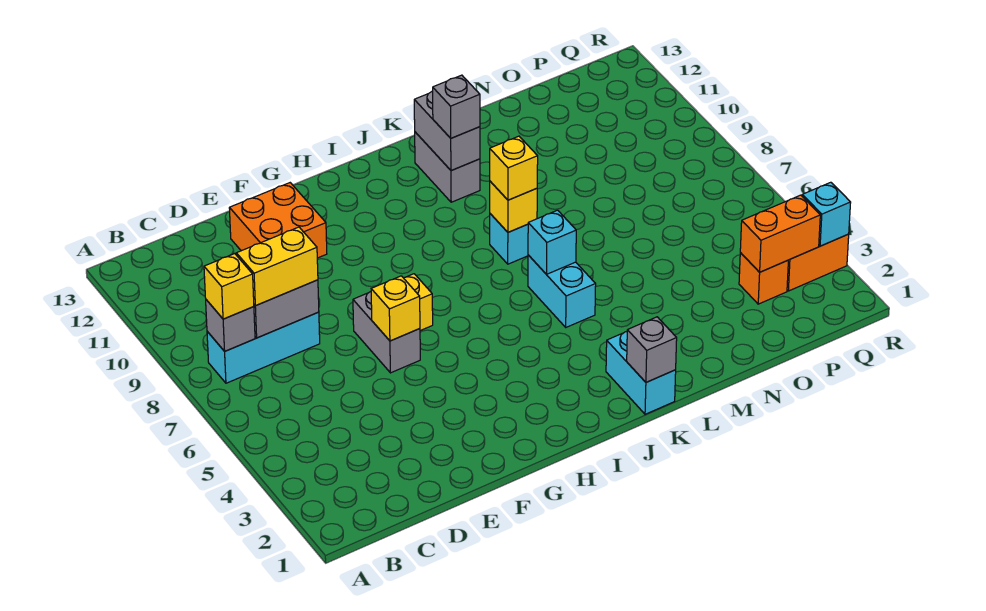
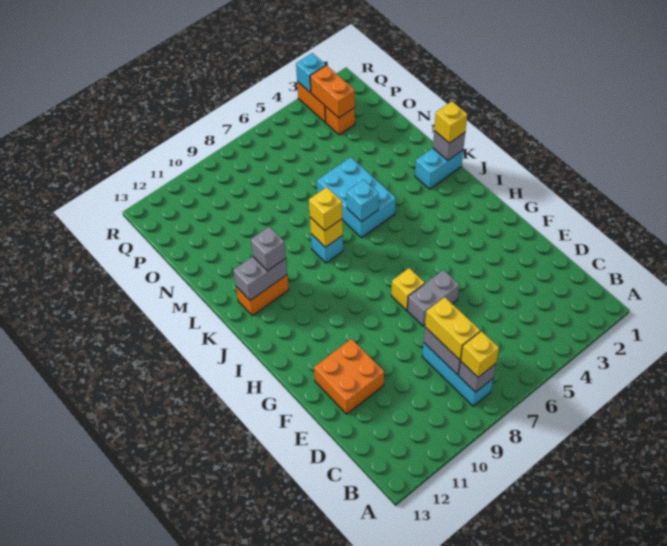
yellow brick F6 level 2 -> yellow brick K1 level 3
cyan brick K5:K6 level 1 -> cyan brick K5:M6 level 1
grey brick K11:K12 level 1 -> orange brick K11:K12 level 1

